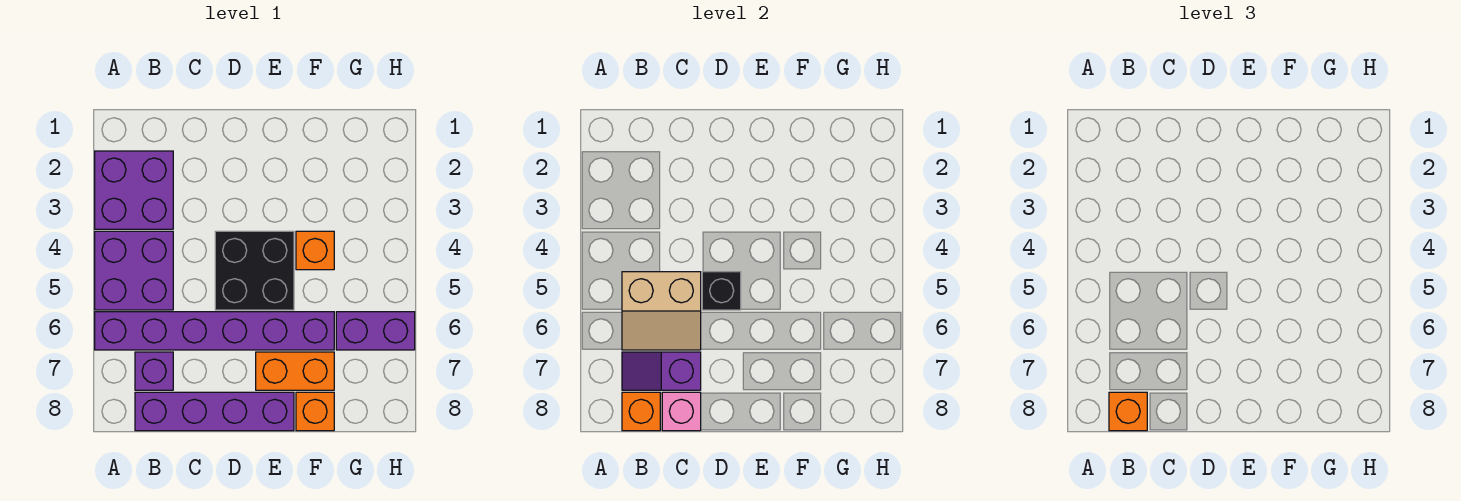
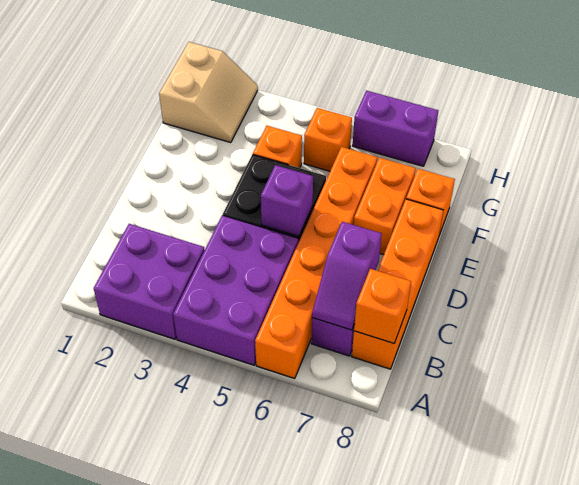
purple brick A4:B5 level 1 -> purple brick A4:C5 level 1
purple brick A6:F6 level 1 -> orange brick A6:F6 level 1
tan slope B5:C6 level 2 top 5 -> tan slope G1:H2 level 1 top 1
purple brick B8:E8 level 1 -> orange brick B8:E8 level 1
orange brick B8 level 3 -> orange brick G5 level 1
pink brick C8 level 2 -> none
black brick D5 level 2 -> purple brick D5 level 2
purple brick G6:H6 level 1 -> purple brick H6:H7 level 1

